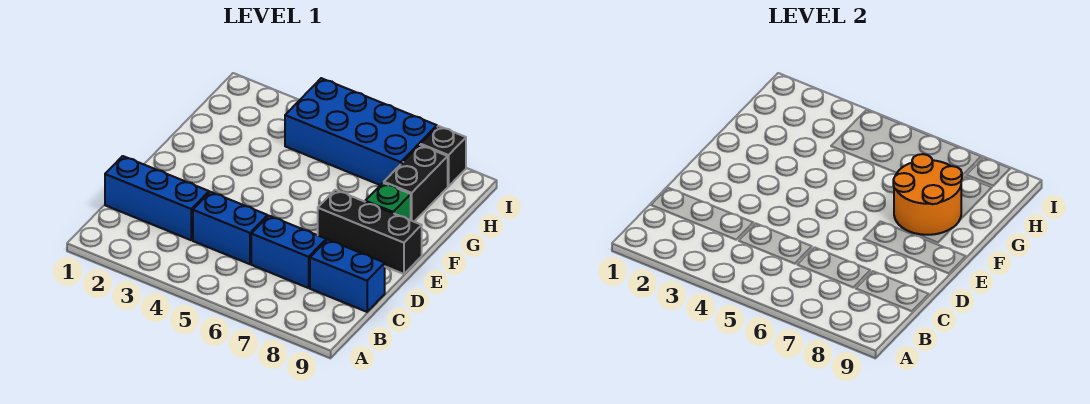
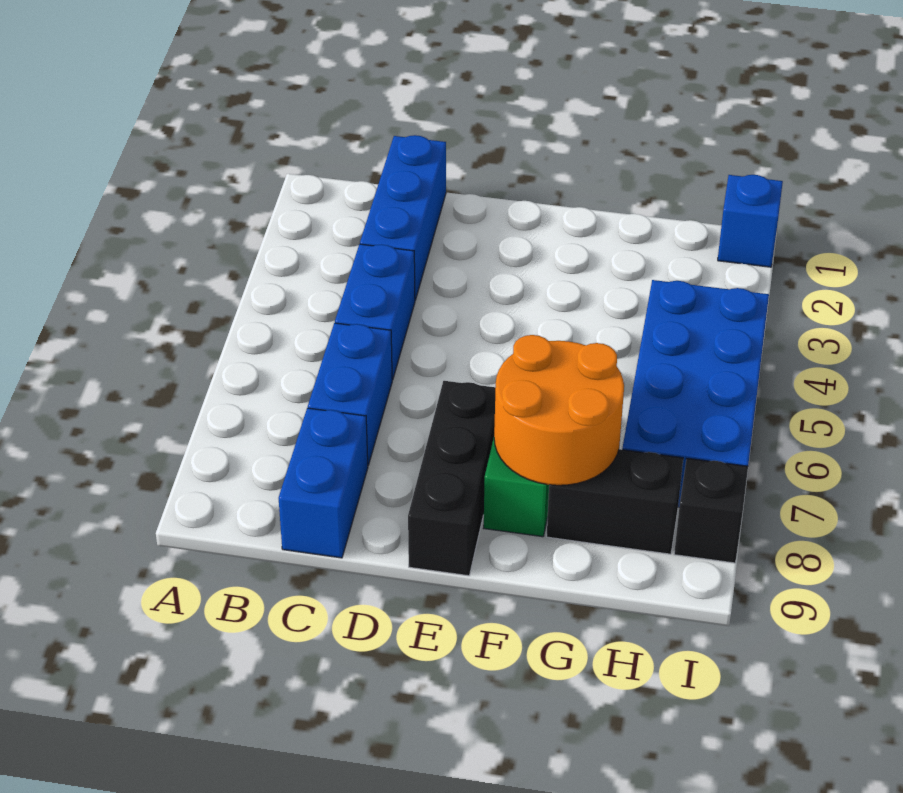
none -> blue brick I1 level 1

